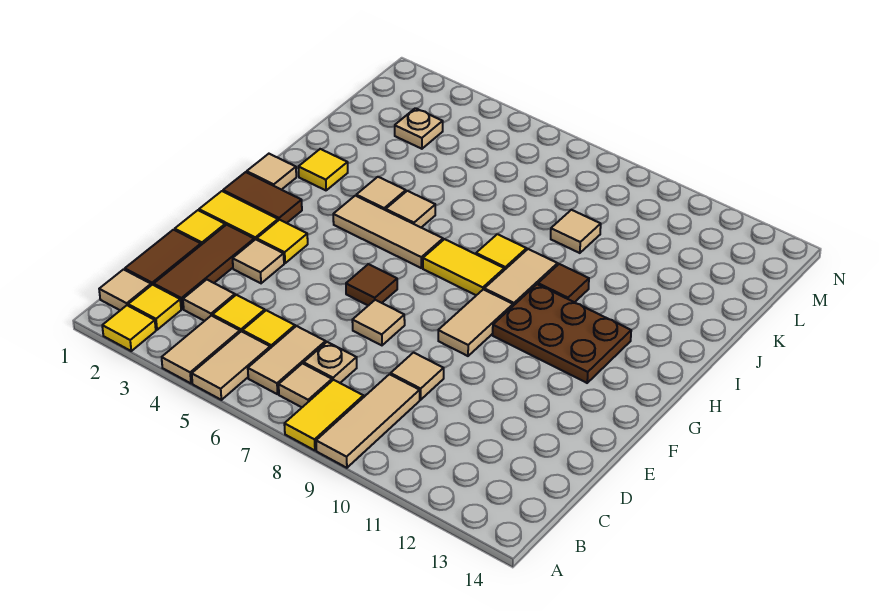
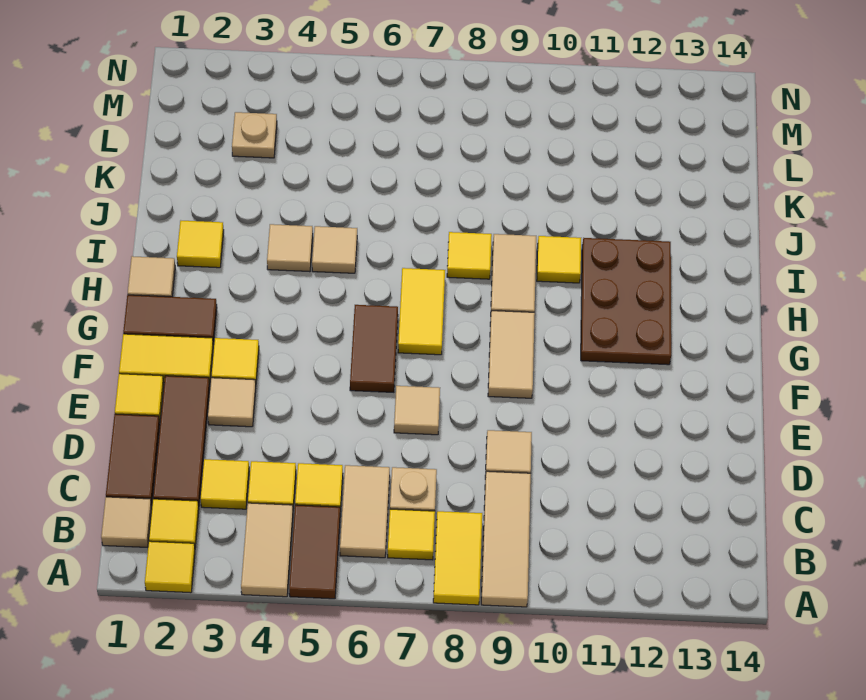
tan tile A5:B5 level 1 -> brown tile A5:B5 level 1
tan tile B7 level 1 -> yellow tile B7 level 1
tan tile C3 level 1 -> yellow tile C3 level 1
brown tile F6 level 1 -> brown tile F6:G6 level 1
brown plate G10:H12 level 1 -> brown plate G11:I12 level 1
tan tile H4:H6 level 1 -> none
yellow tile H7:H8 level 1 -> yellow tile G7:H7 level 1
brown tile I10 level 1 -> yellow tile I10 level 1
tan tile K9 level 1 -> none

